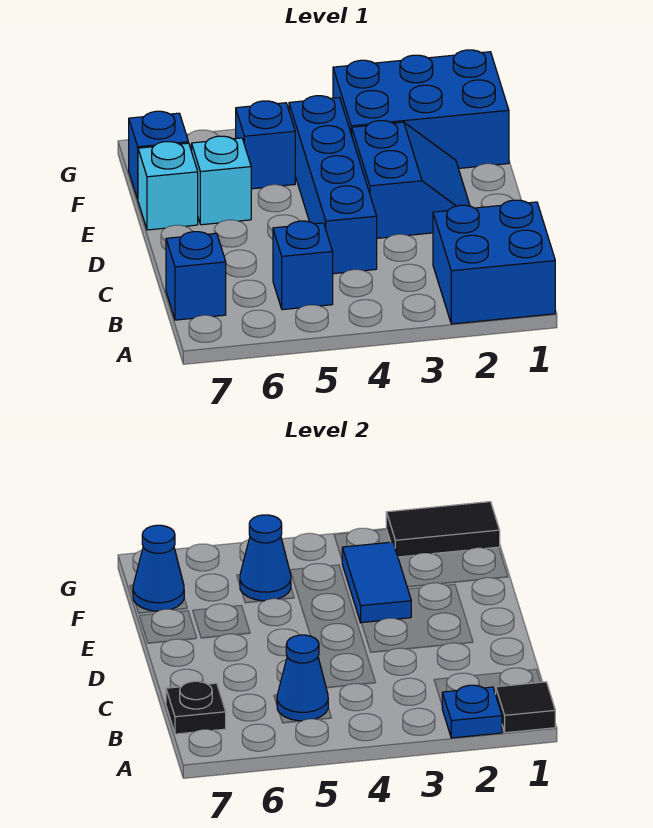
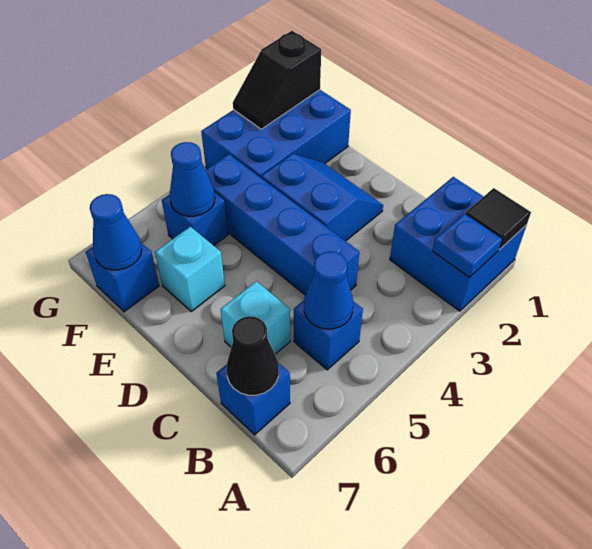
black plate B7 level 2 -> black cone B7 level 2
blue tile E3:F3 level 2 -> none
cyan brick E7 level 1 -> cyan brick C6 level 1
black tile G1:G2 level 2 -> black slope G1:G2 level 2 top 1

